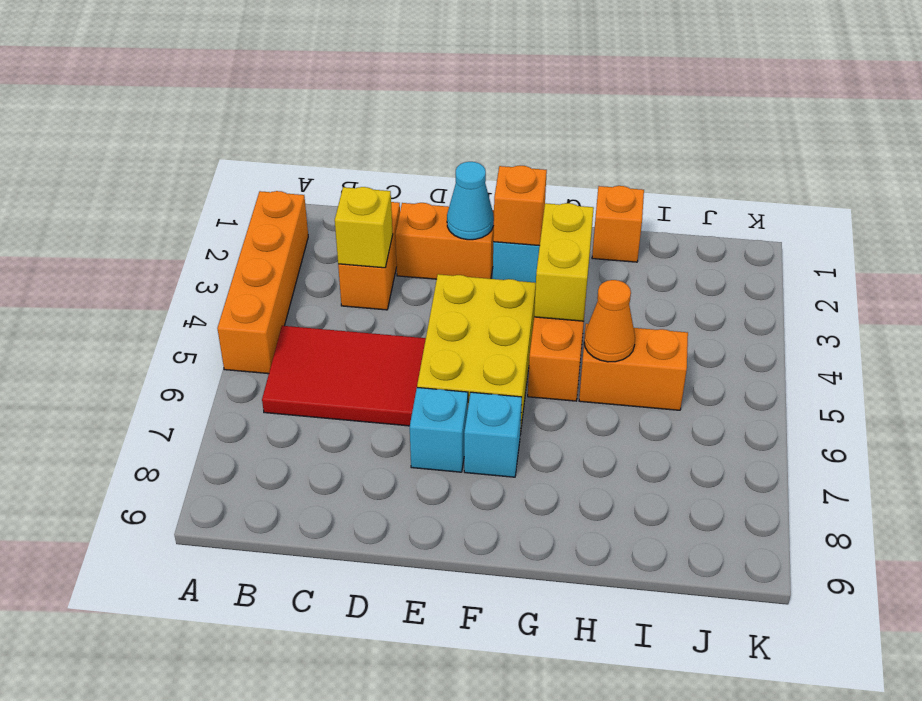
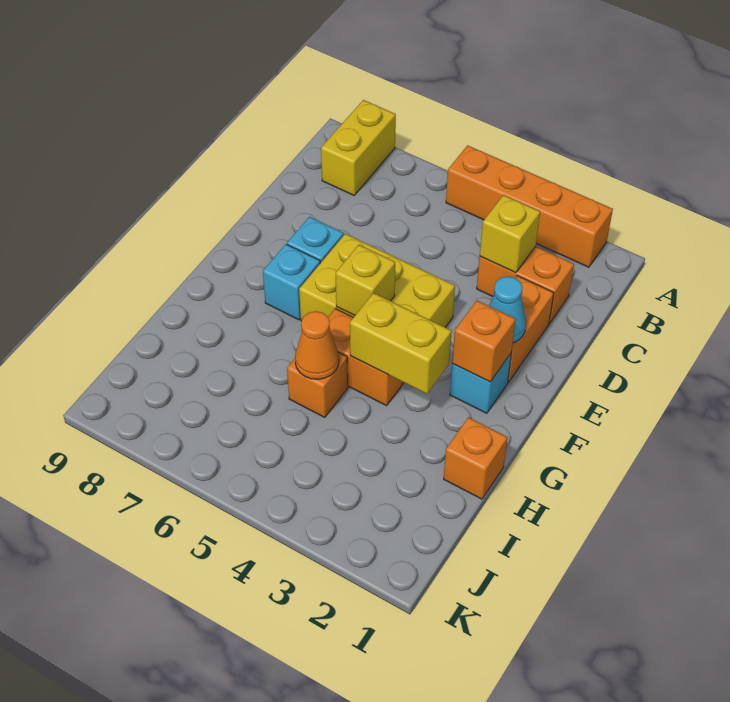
none -> yellow brick A8:B8 level 1
red tile B5:D6 level 1 -> none
none -> yellow brick F5 level 2
orange brick H5:I5 level 1 -> orange brick H5 level 1

